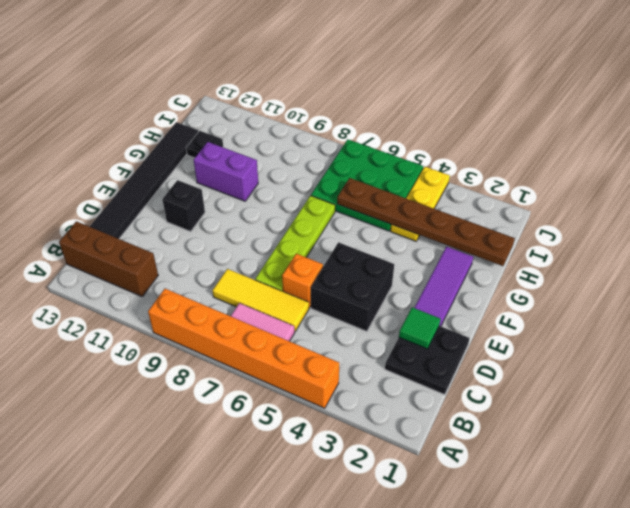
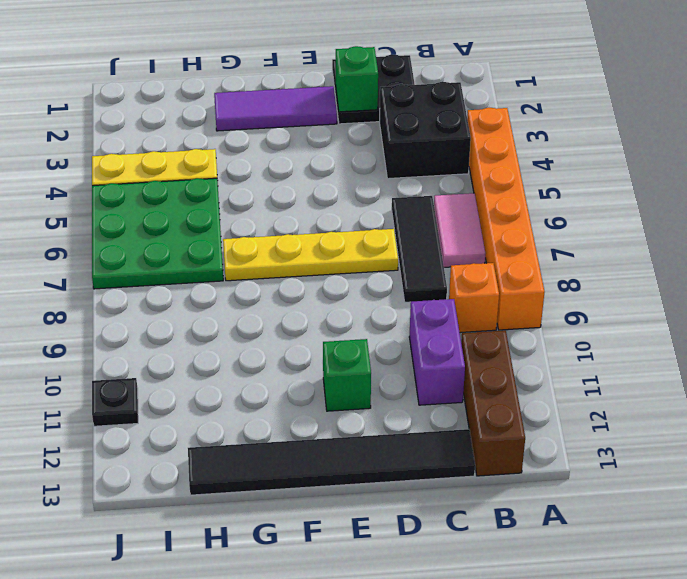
yellow tile C6:C8 level 1 -> black tile C6:C8 level 1
green tile D2 level 2 -> green brick D2 level 2
black brick D4:E5 level 1 -> black brick B3:C4 level 1
orange brick D6 level 1 -> orange brick B9 level 1
lime plate D7:G7 level 1 -> yellow plate D7:G7 level 1
black brick E11 level 1 -> green brick E11 level 1
purple brick G10:G11 level 1 -> purple brick C10:C11 level 1
brown plate H1:H6 level 2 -> none
black plate H12 level 1 -> black plate J11 level 1

